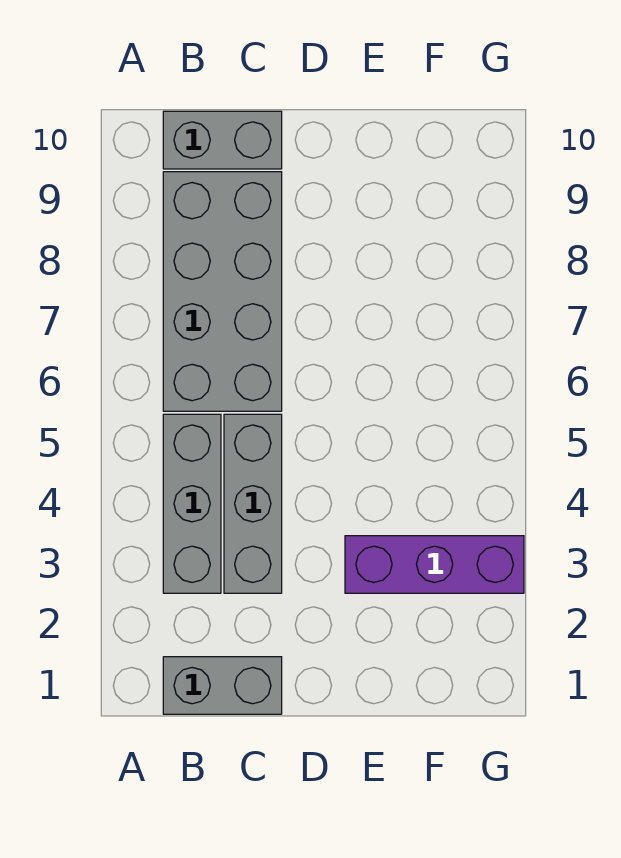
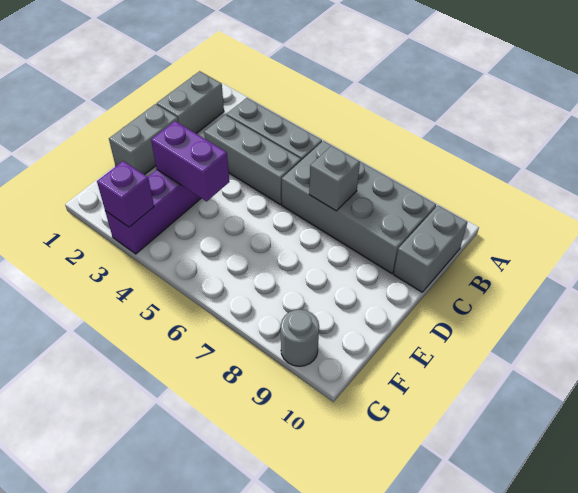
none -> grey brick C7 level 2
none -> grey brick D1:E1 level 1
none -> purple brick E3:E4 level 2
none -> purple brick G3 level 2
none -> grey round brick G9 level 1

